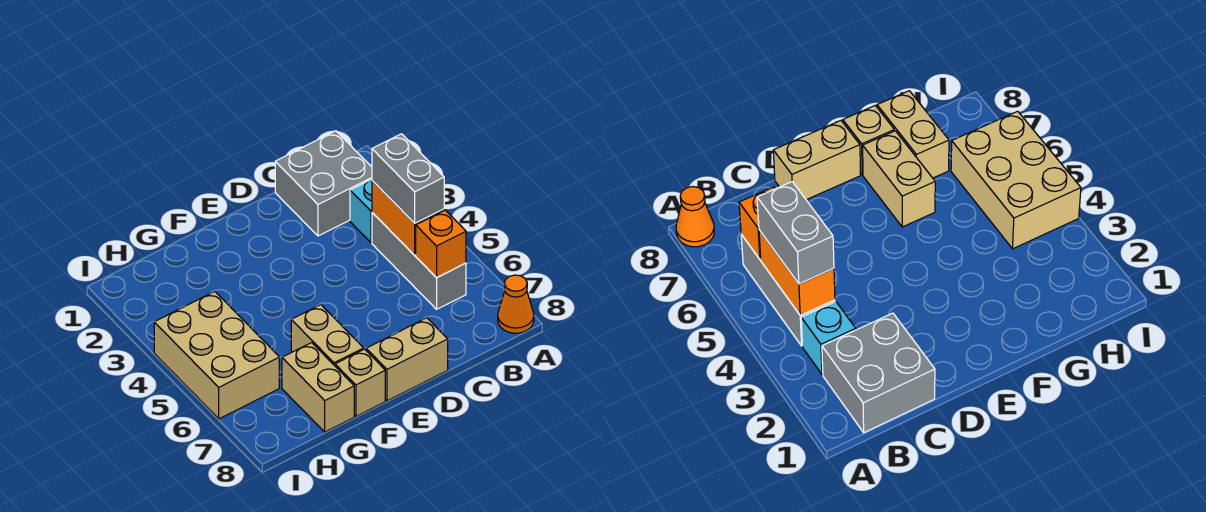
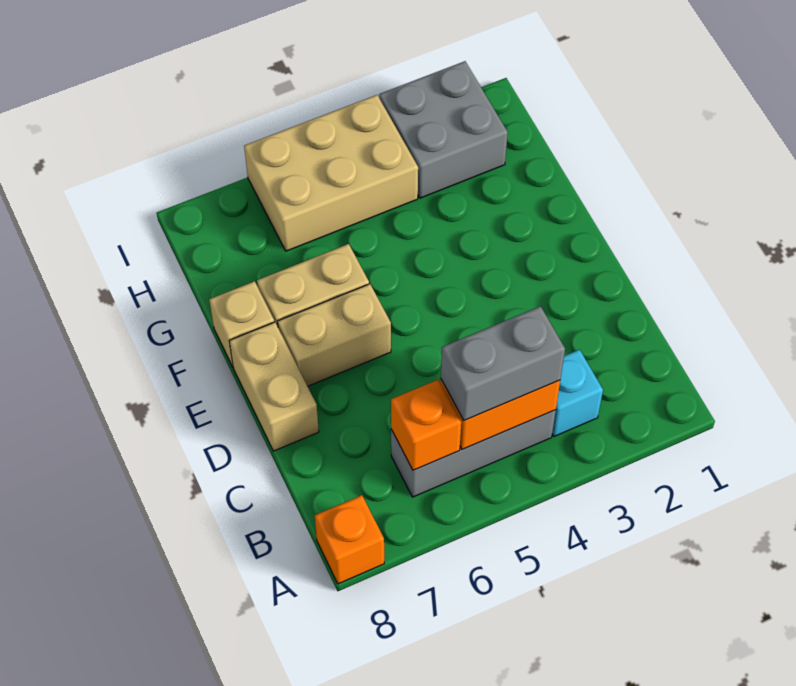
orange cone A8 level 1 -> orange brick A8 level 1
grey brick B1:C2 level 1 -> grey brick H2:I3 level 1
tan brick G7:G8 level 1 -> tan brick E6:E7 level 1

